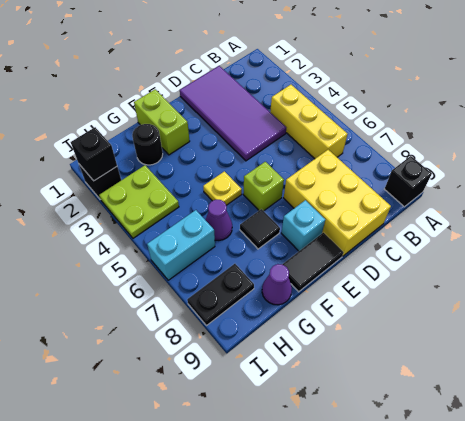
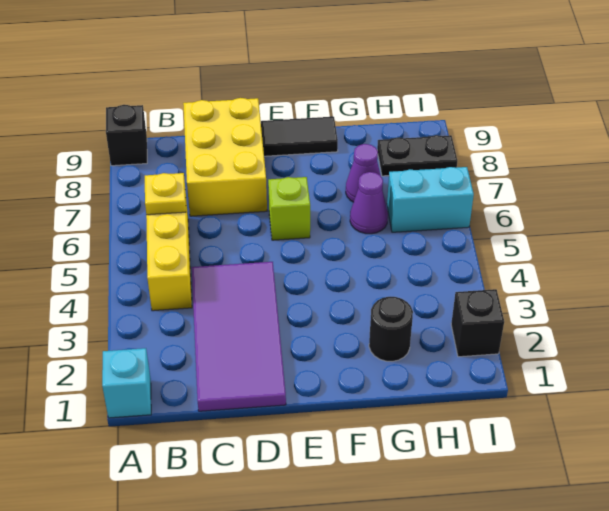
cyan brick E8 level 1 -> cyan brick A1 level 1
lime brick F1:F2 level 1 -> none
yellow plate F5 level 1 -> yellow plate B6 level 2
black tile F7 level 1 -> none
purple cone G9 level 1 -> purple cone G7 level 1
lime plate H3:I4 level 1 -> none
black brick I2 level 2 -> none

